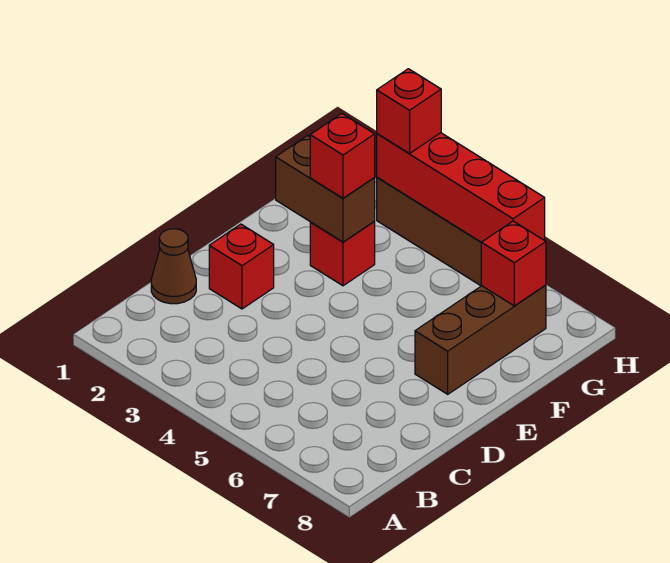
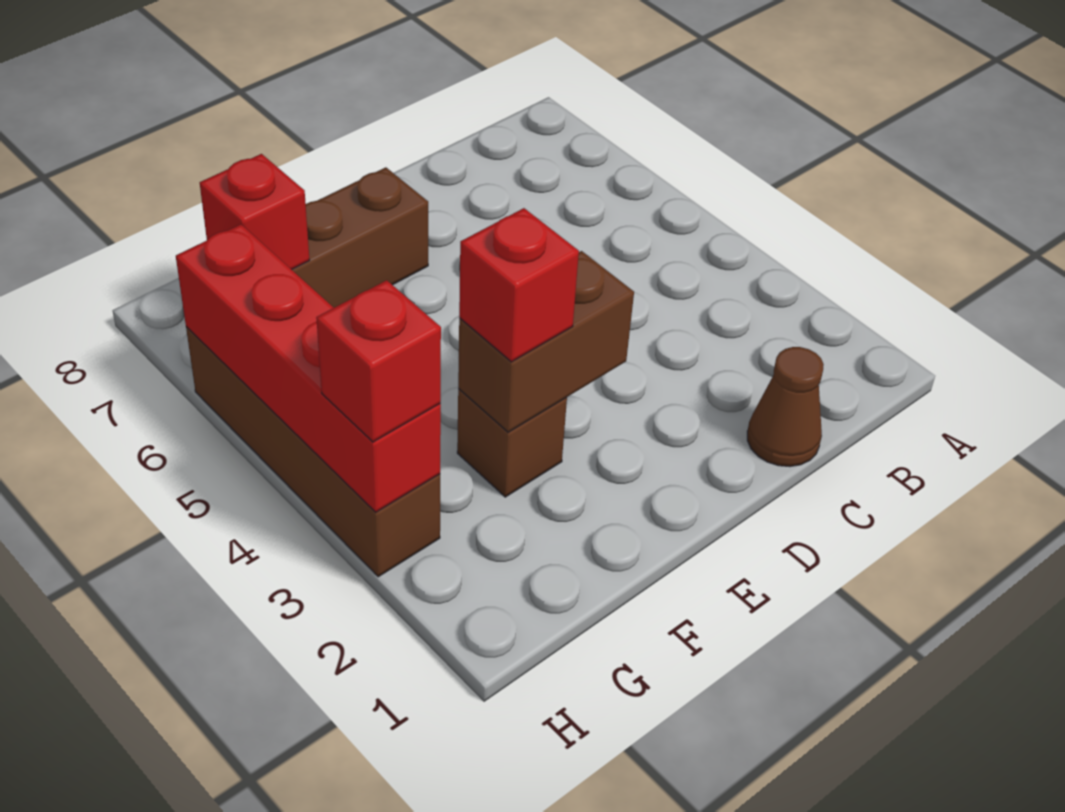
red brick D2 level 1 -> none
brown brick F2:F3 level 2 -> brown brick E3:F3 level 2
red brick F3 level 1 -> brown brick F3 level 1

